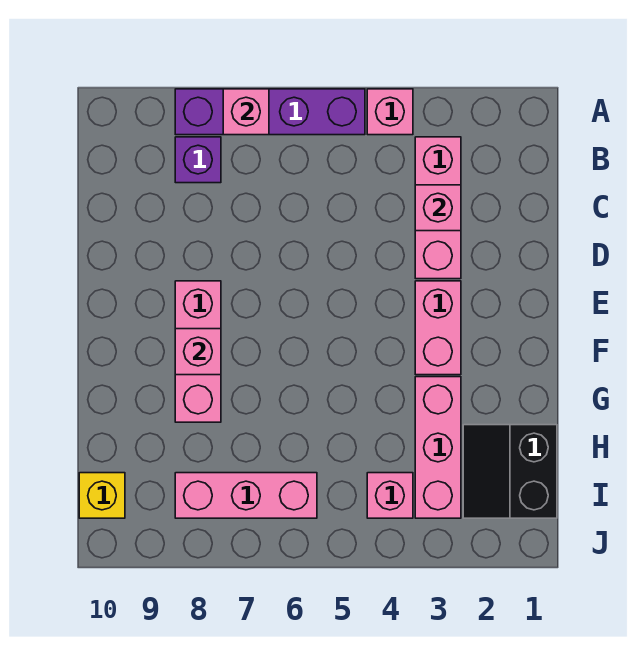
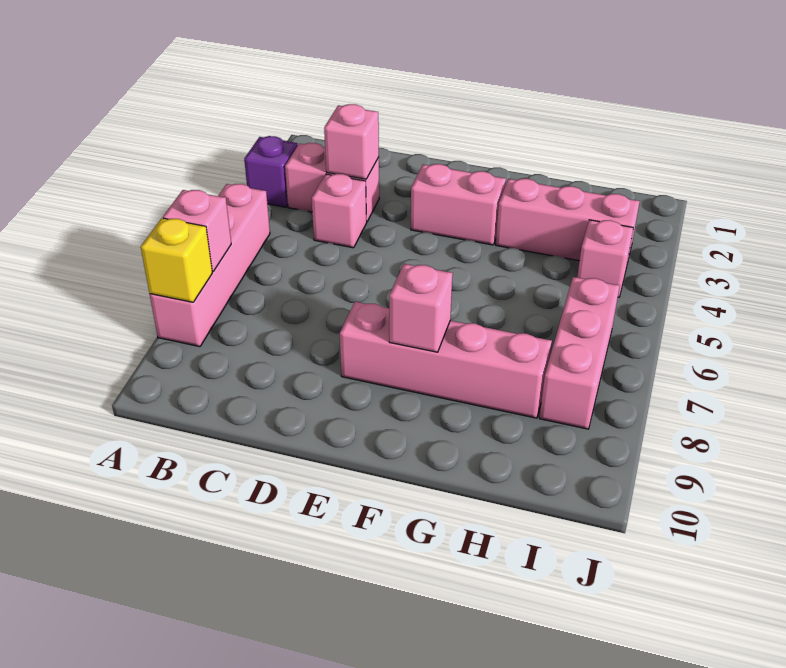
pink brick A4 level 1 -> pink brick C4 level 1
purple brick A5:A8 level 1 -> pink brick A5:A8 level 1
pink brick B3:D3 level 1 -> pink brick B3:C3 level 1
purple brick B8 level 1 -> purple brick A3 level 1
pink brick E8:G8 level 1 -> pink brick E8:H8 level 1
black slope H1:I2 level 1 top 1 -> none
yellow brick I10 level 1 -> yellow brick A8 level 2

